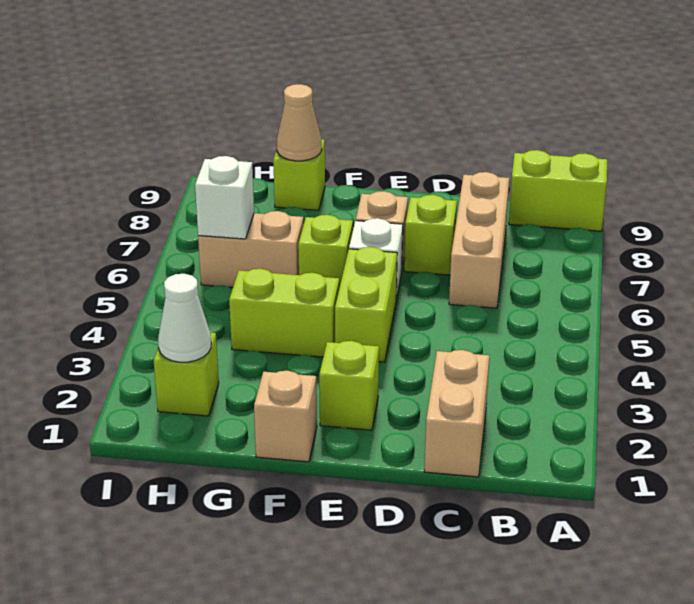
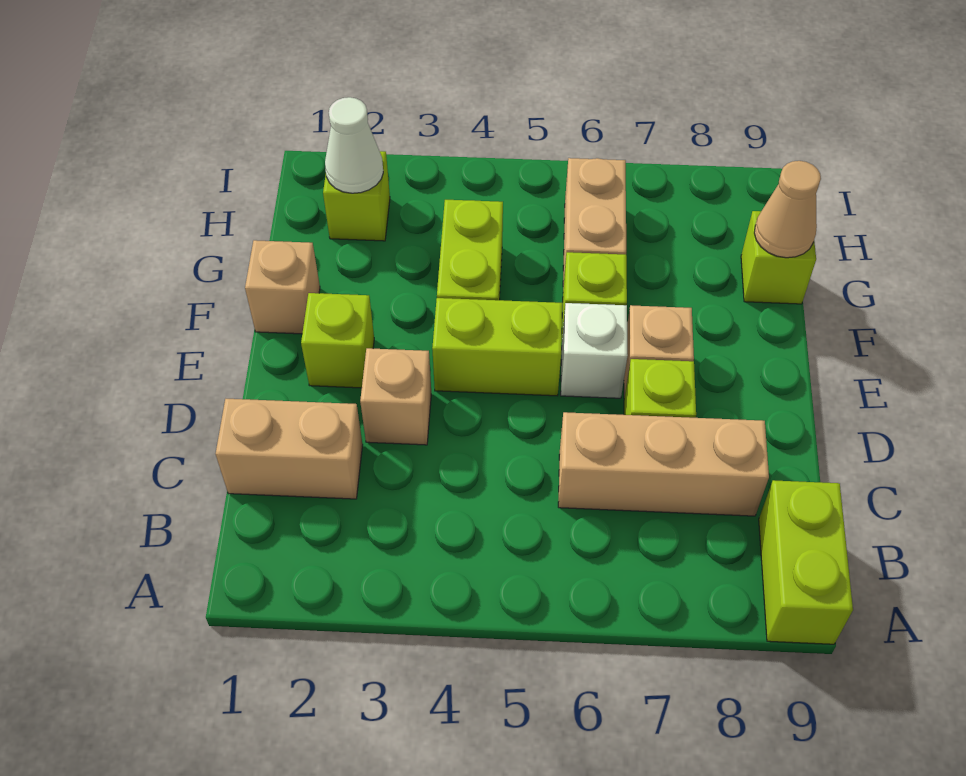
none -> tan brick D3 level 1
white brick H6 level 2 -> none

